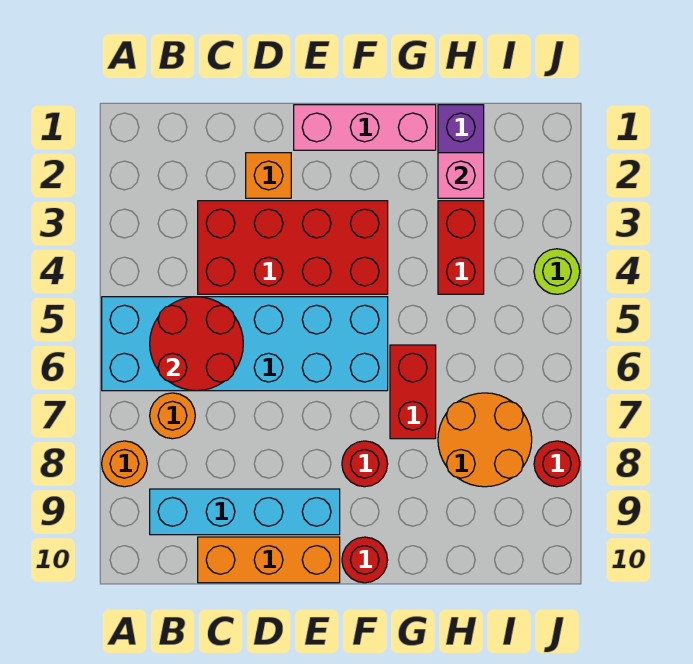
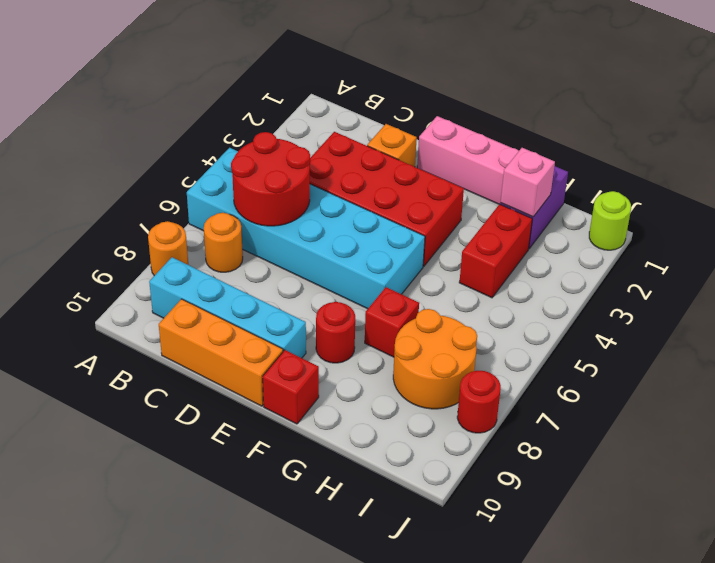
red round brick F10 level 1 -> red brick F10 level 1
red brick G6:G7 level 1 -> red brick G7 level 1
lime round brick J4 level 1 -> lime round brick J1 level 1

